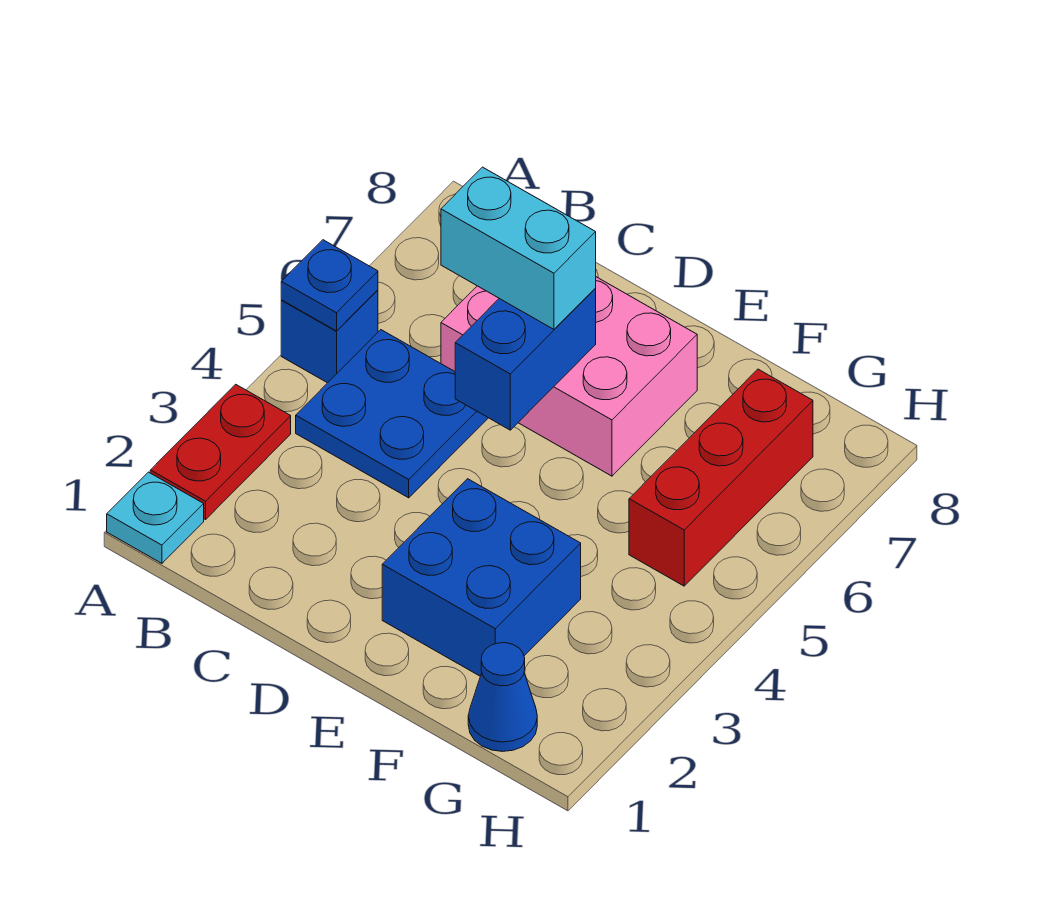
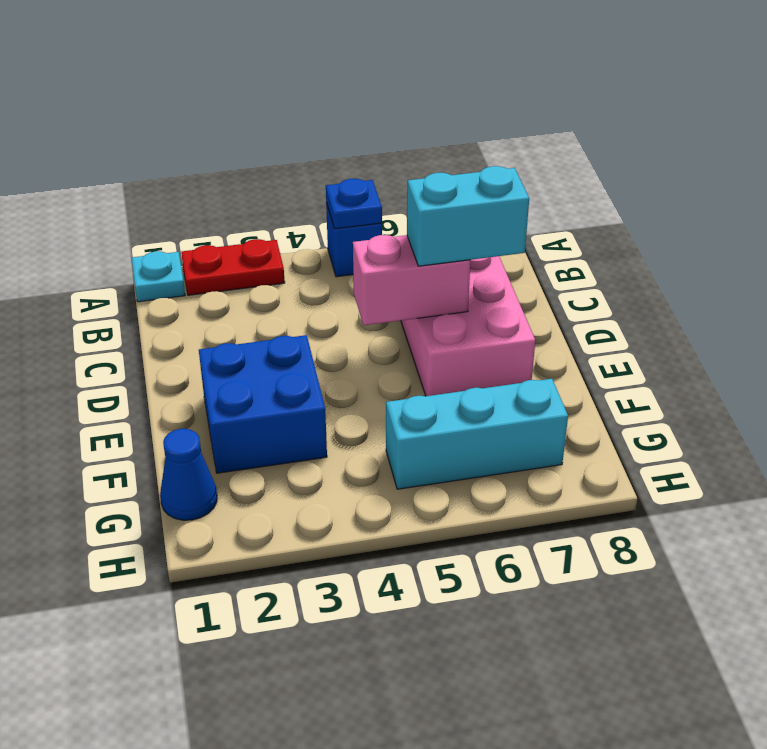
blue plate B4:C5 level 1 -> none
cyan brick C6:D6 level 3 -> cyan brick D6:D7 level 3
blue brick D5:D6 level 2 -> pink brick D5:D6 level 2
red brick G5:G7 level 1 -> cyan brick G5:G7 level 1

